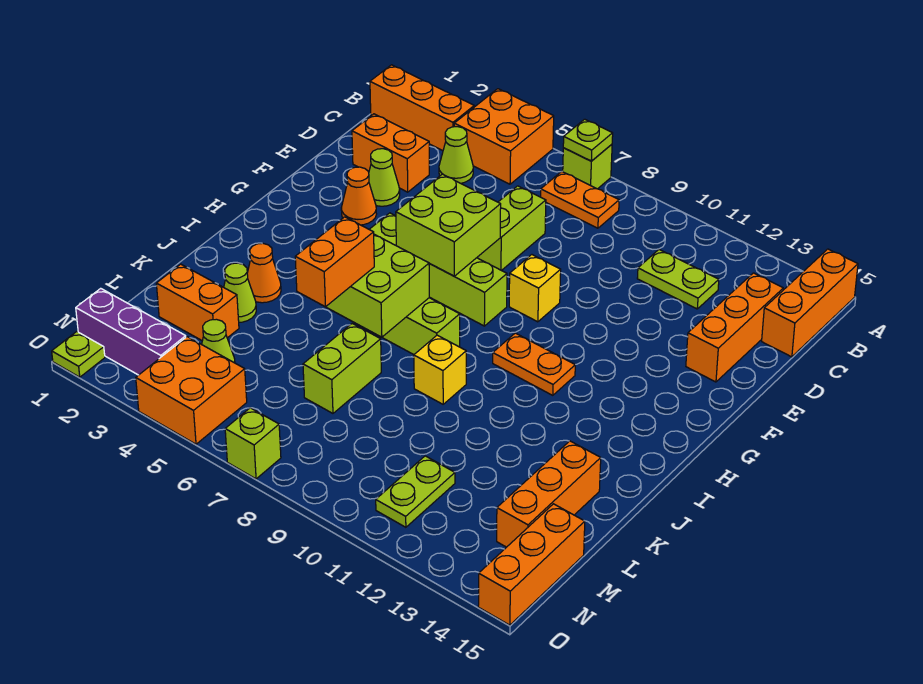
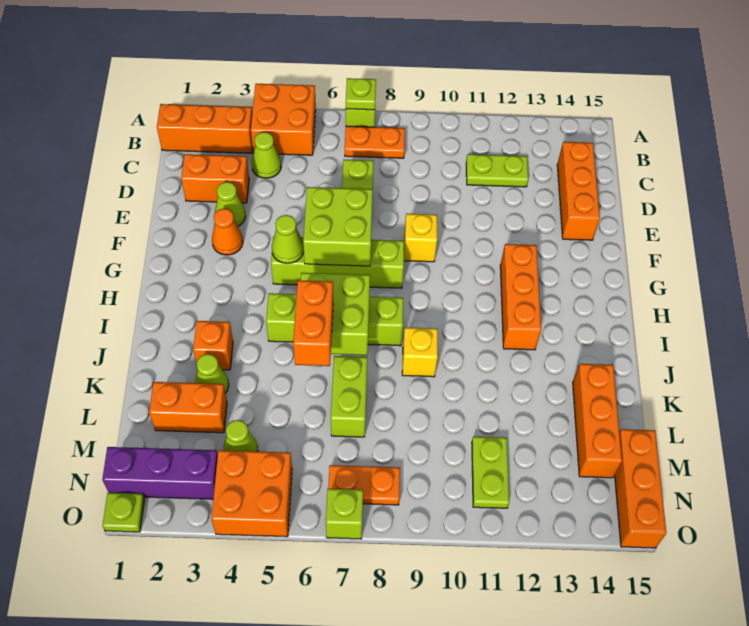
orange brick A15:C15 level 1 -> orange brick G12:I12 level 1
none -> lime cone G5 level 2
orange plate H10:H11 level 1 -> orange plate N7:N8 level 1
orange cone J3 level 1 -> orange brick J3 level 1

